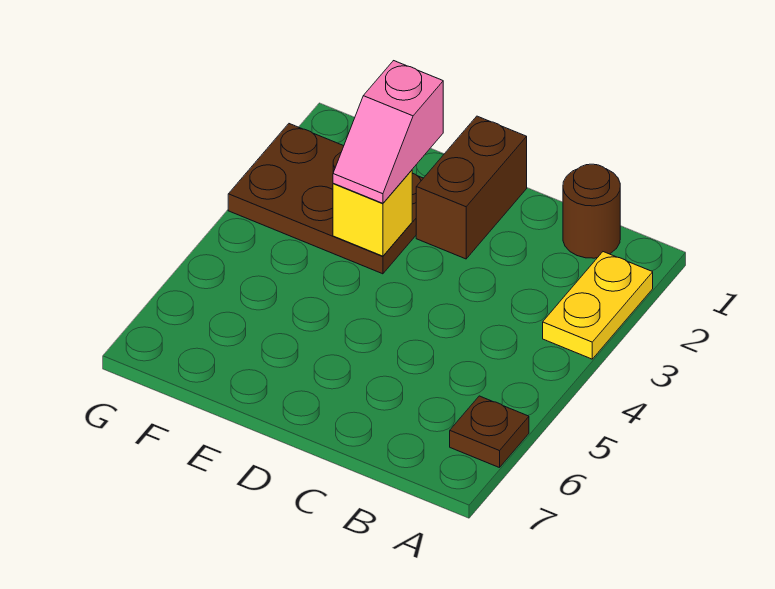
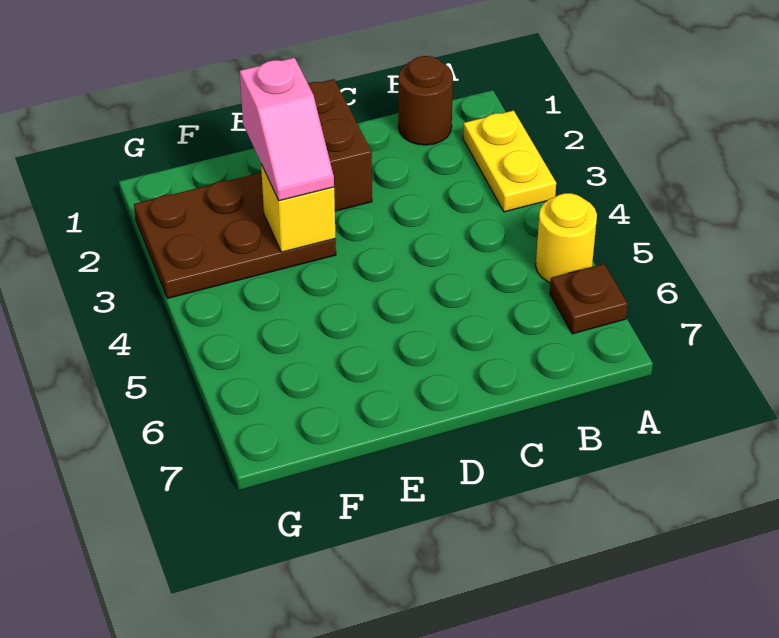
none -> yellow round brick A5 level 1

